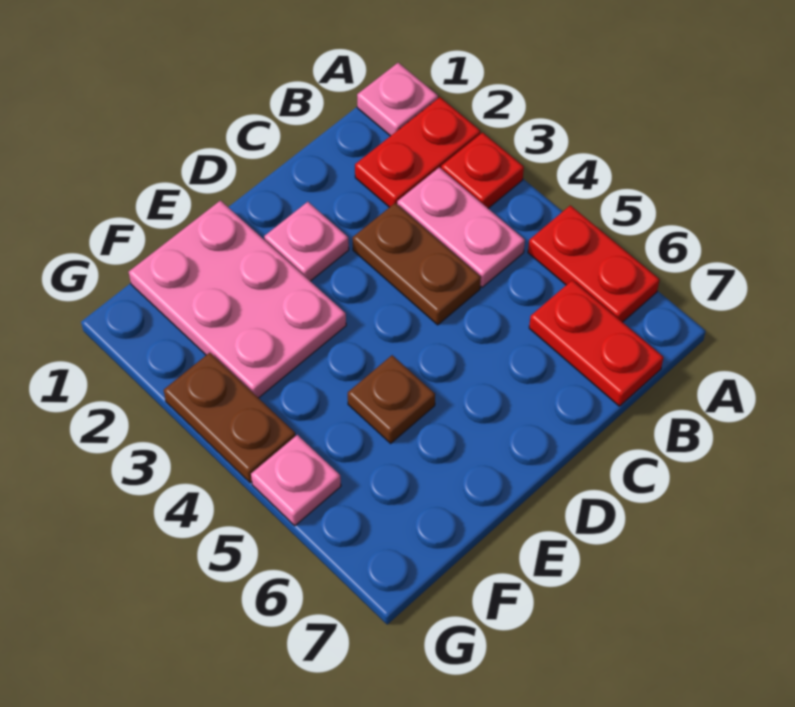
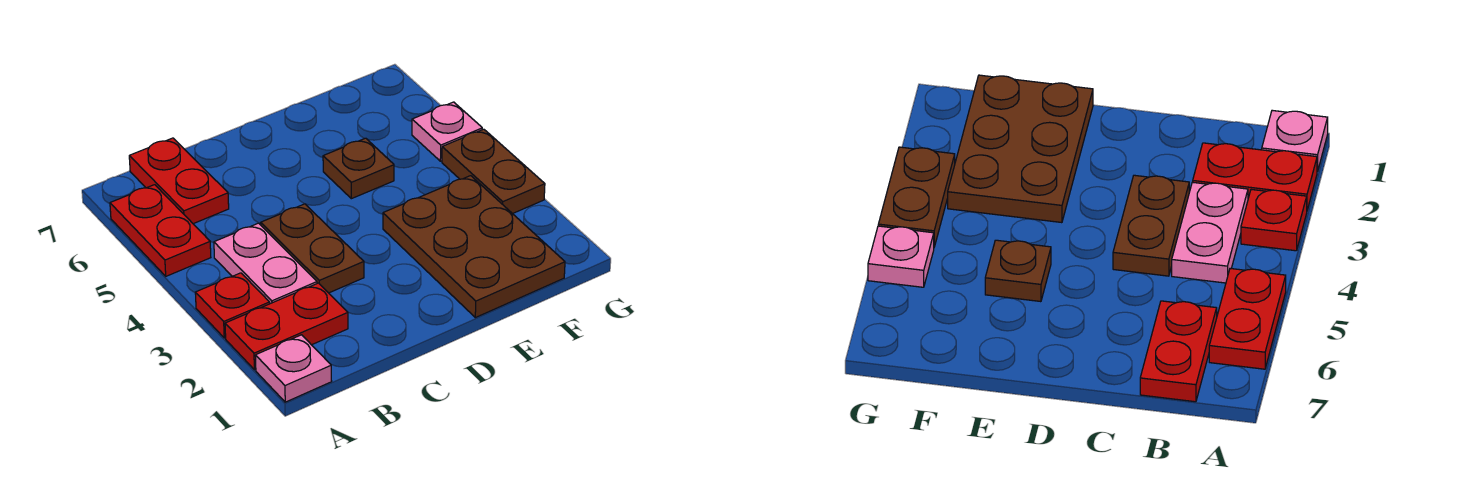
pink plate D2 level 1 -> none
pink plate E1:F3 level 1 -> brown plate E1:F3 level 1

